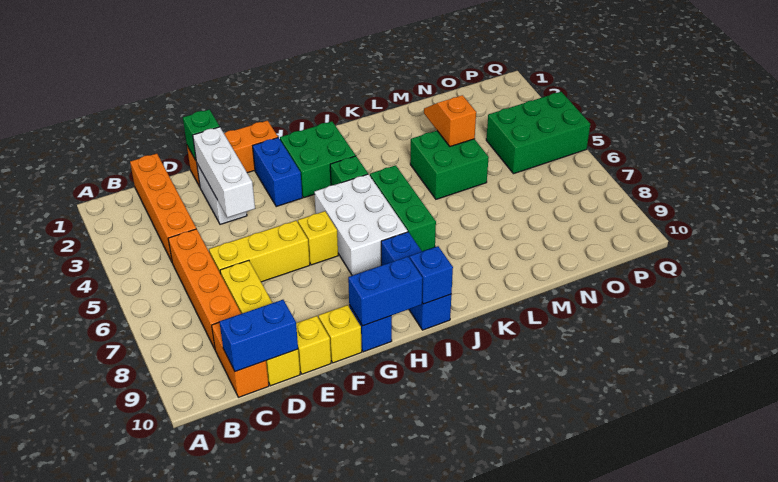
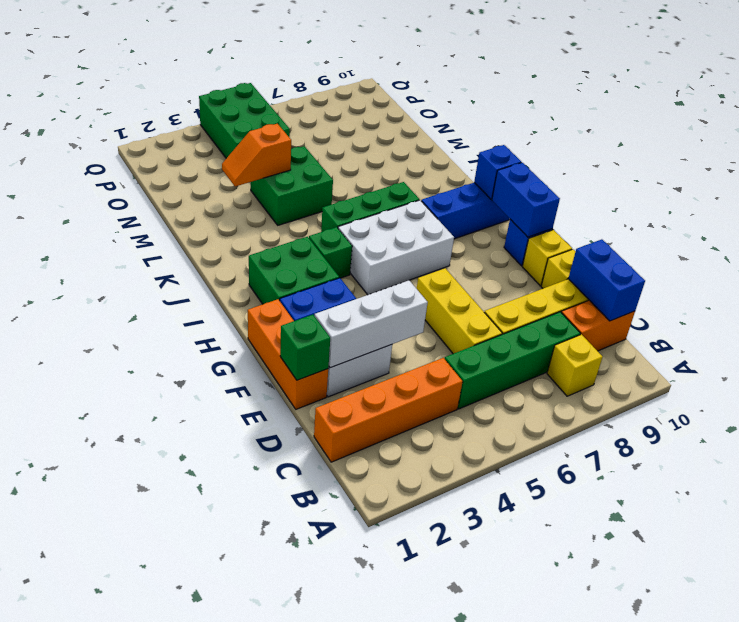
orange brick C5:C8 level 1 -> green brick C5:C8 level 1
yellow brick G6 level 1 -> yellow brick B8 level 1

